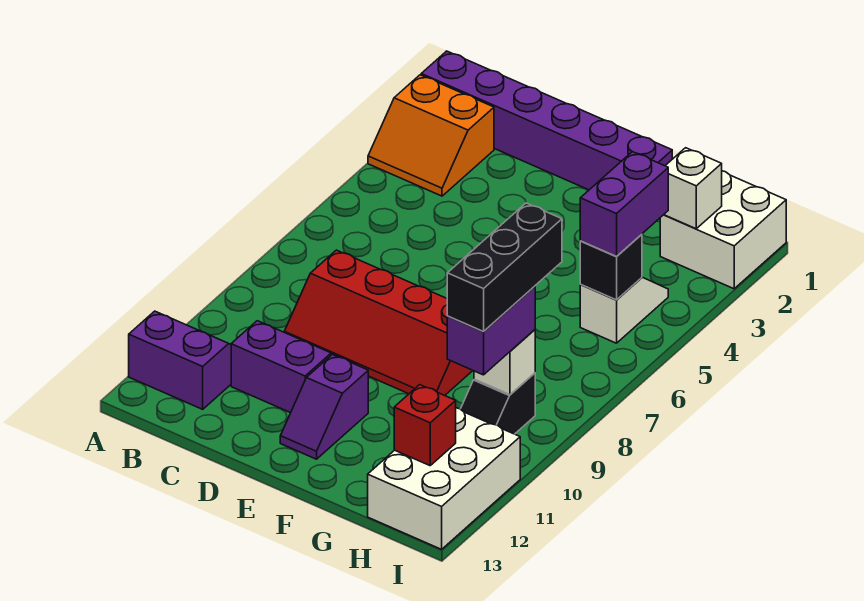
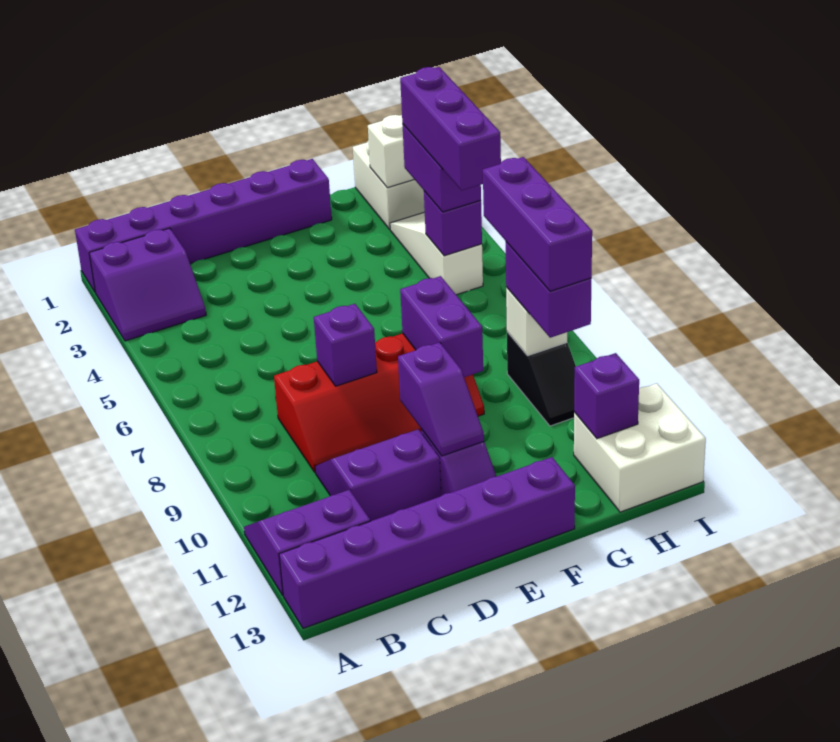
orange slope A2:B3 level 1 top 2 -> purple slope A2:B3 level 1 top 2
none -> purple brick A13:F13 level 1
none -> purple brick D8 level 2
none -> purple slope E10:E11 level 2 top 10
none -> purple brick F8:F9 level 2
white slope H4:H5 level 1 top 5 -> white slope H3:H5 level 1 top 5
none -> purple brick H4:H6 level 4
black brick H5 level 2 -> purple brick H5 level 2
black brick H8:H10 level 4 -> purple brick H8:H10 level 4
white brick H11:I13 level 1 -> white brick H12:I13 level 1
red brick H12 level 2 -> purple brick H12 level 2

